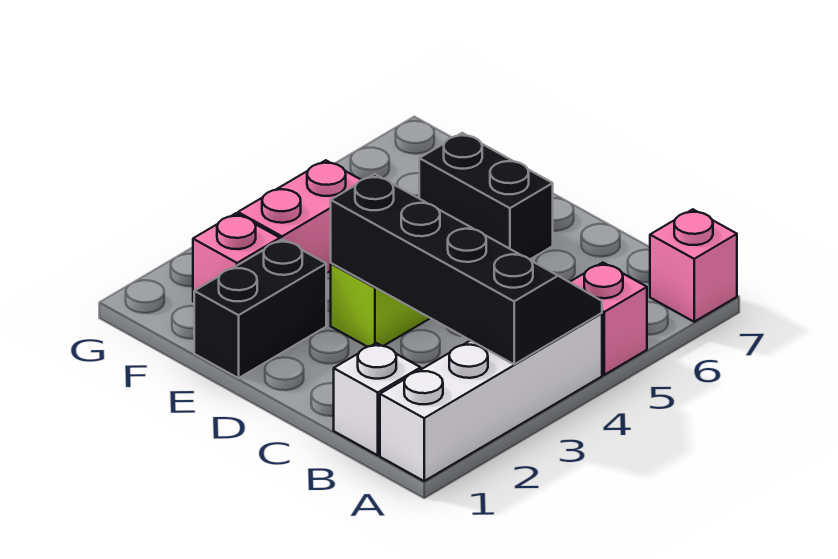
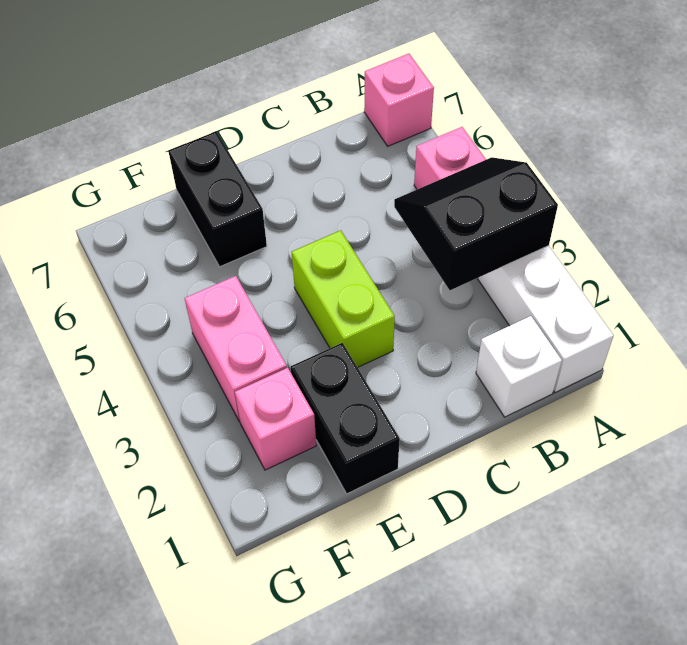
black slope A3:D4 level 2 top 3 -> black slope A3:B4 level 2 top 3
black brick D6:E6 level 1 -> black brick E6:E7 level 1

